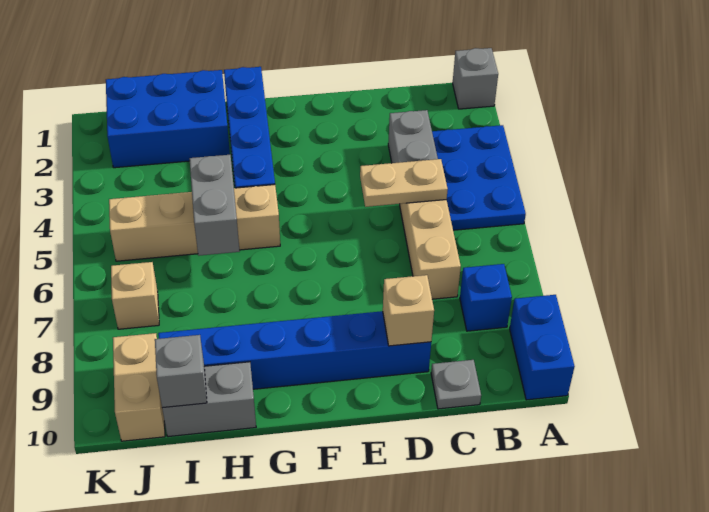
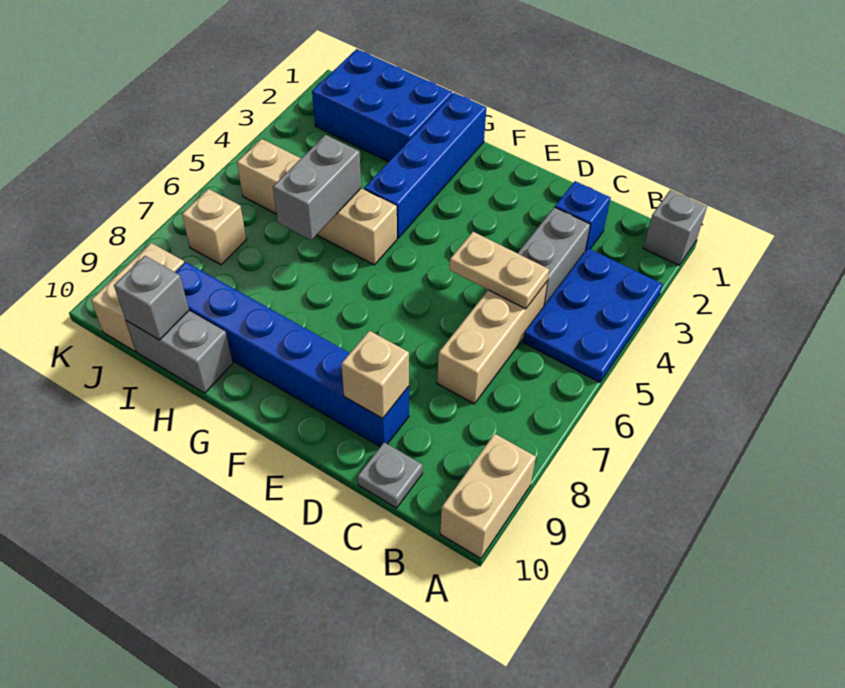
blue brick A9:A10 level 1 -> tan brick A9:A10 level 1
blue brick B8 level 1 -> blue brick C2 level 1

